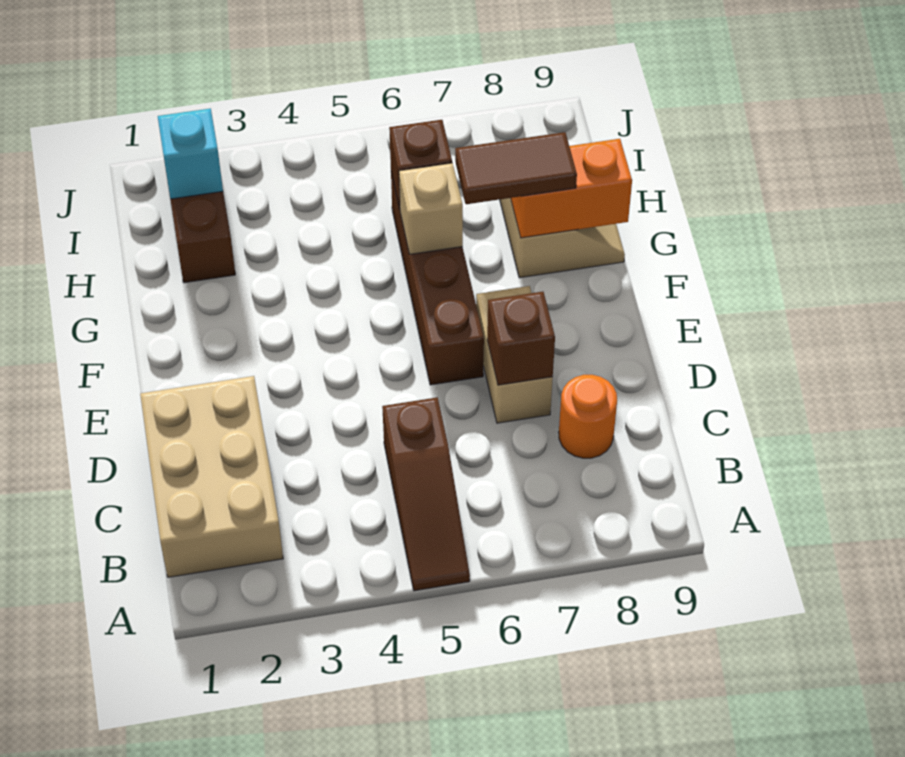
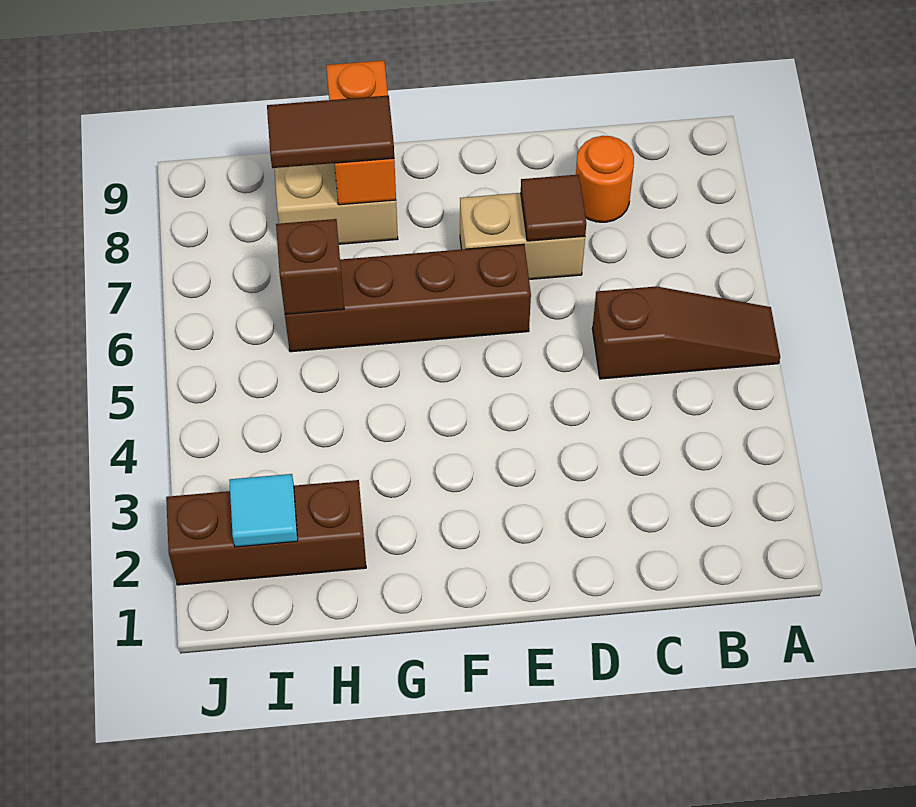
tan brick B1:D2 level 1 -> none
brown brick D7 level 2 -> brown tile D7 level 2
tan brick G6 level 2 -> none
brown tile G7:G8 level 3 -> brown tile G8:H8 level 3
cyan brick I2 level 2 -> cyan tile I2 level 2

